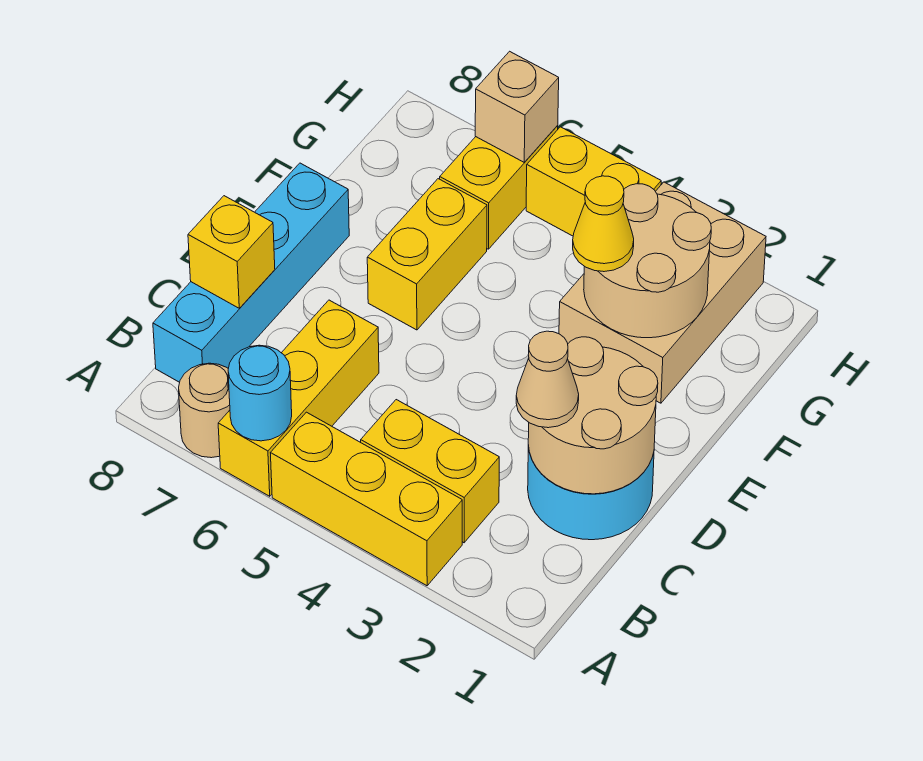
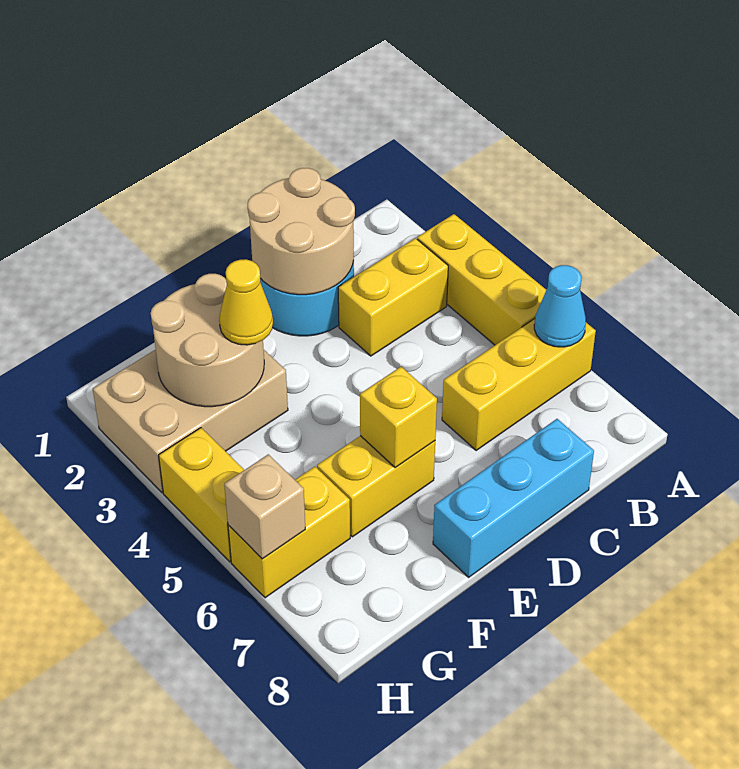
cyan round brick A6 level 2 -> cyan cone A6 level 2
tan round brick A7 level 1 -> none
yellow brick B3:B4 level 1 -> yellow brick B3:C3 level 1
cyan brick B8:E8 level 1 -> cyan brick C8:E8 level 1
tan cone C2 level 3 -> none
yellow brick C8 level 2 -> yellow brick E6 level 2

